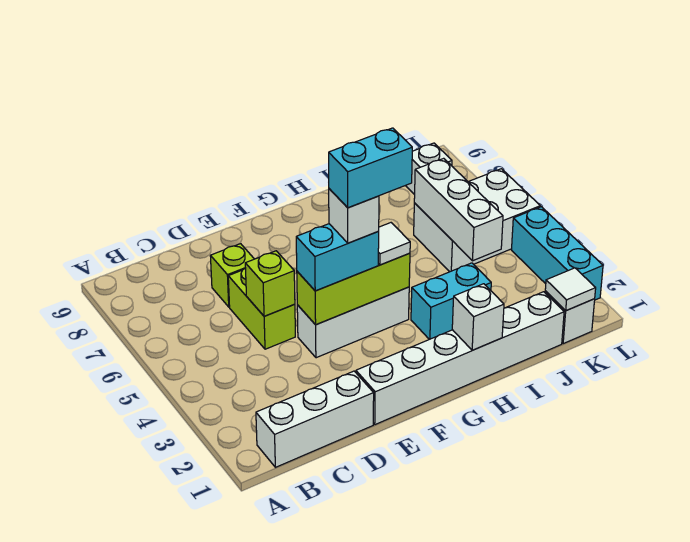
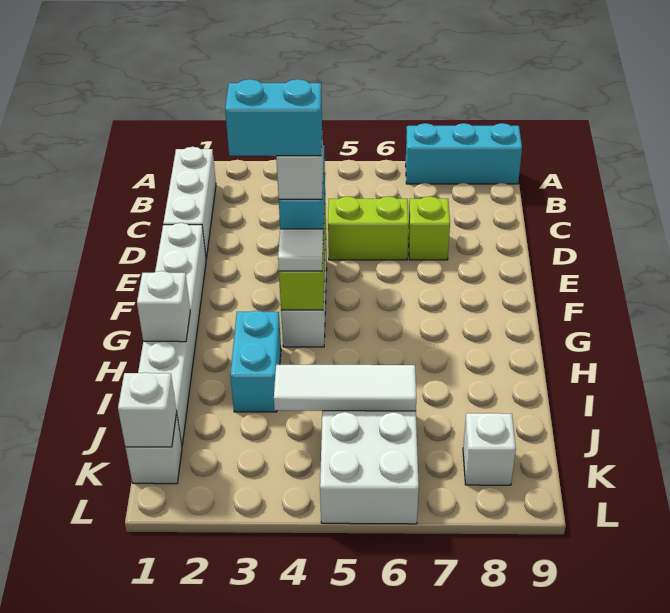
lime brick D5 level 2 -> none
cyan brick F4:G4 level 5 -> cyan brick F3:F4 level 5
white brick J4:J6 level 2 -> white tile J4:J6 level 2
white tile K1 level 2 -> white brick K1 level 2
cyan brick L2:L4 level 1 -> cyan brick A7:A9 level 1

